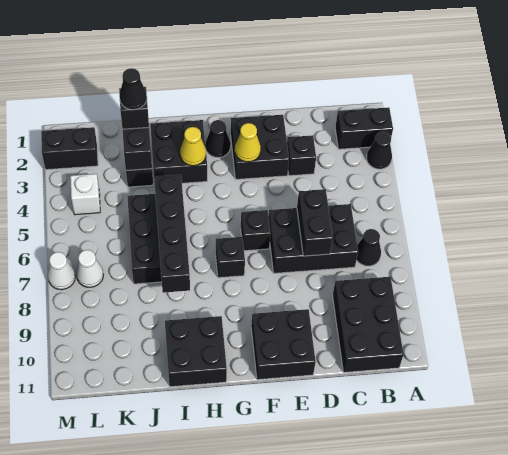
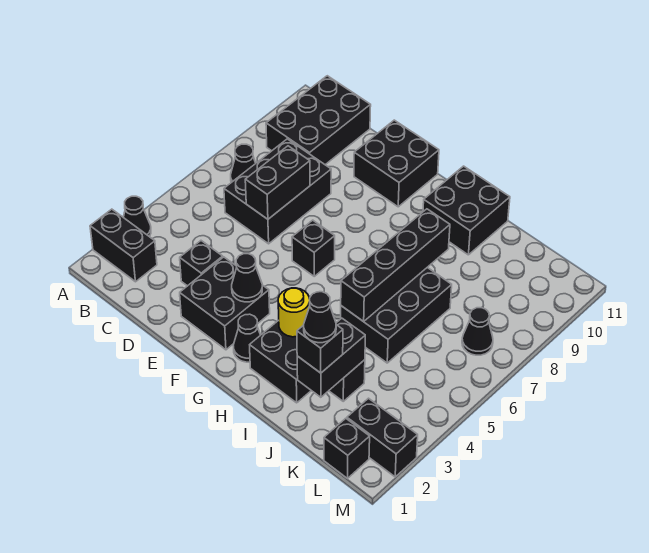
black brick C6:E7 level 1 -> black brick C6:D8 level 1
yellow cone F3 level 2 -> black cone F3 level 2
black brick G7 level 1 -> black brick L1 level 1
yellow cone H3 level 2 -> yellow round brick H3 level 2
white brick L4 level 1 -> none
white cone L7 level 1 -> black cone L7 level 1
white cone M7 level 1 -> none

